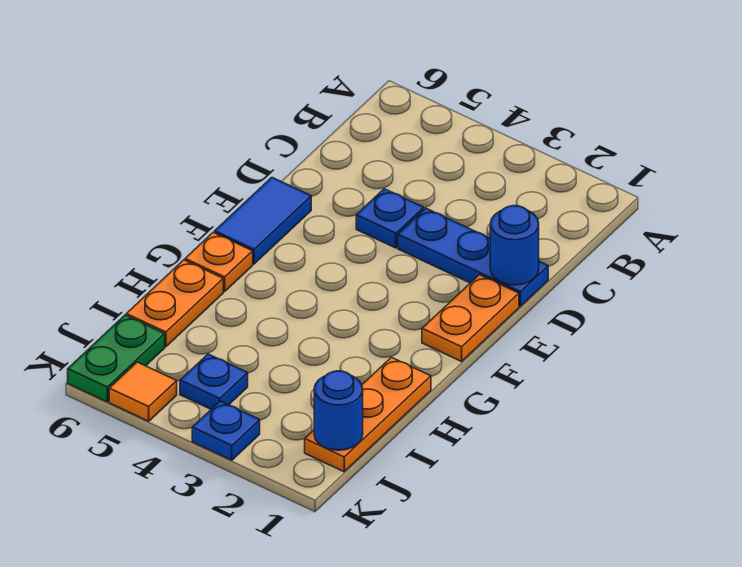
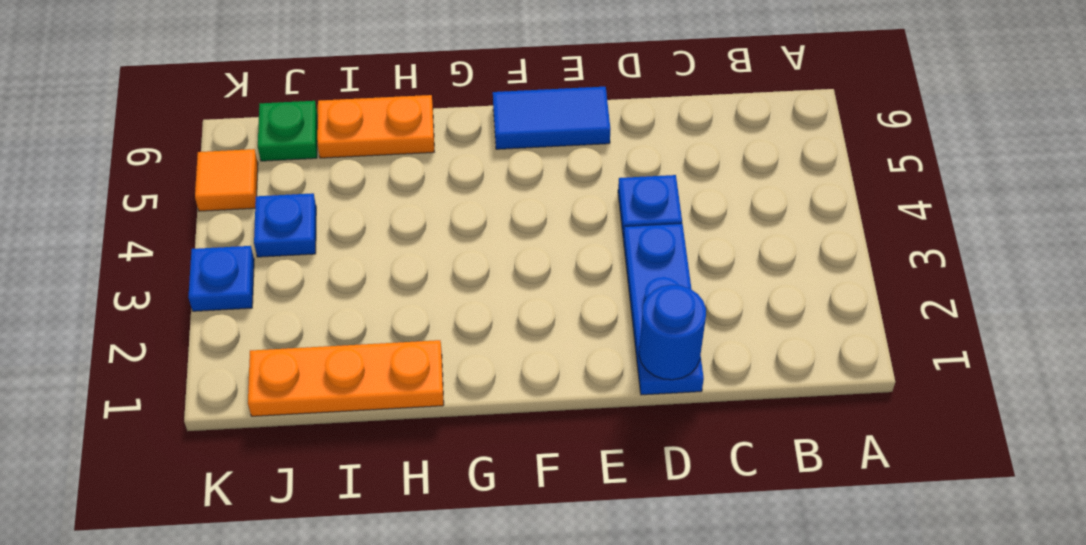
orange plate E1:F1 level 1 -> none
orange plate G6 level 1 -> none
blue round brick J1 level 2 -> none
green plate J6:K6 level 1 -> green plate J6 level 1

